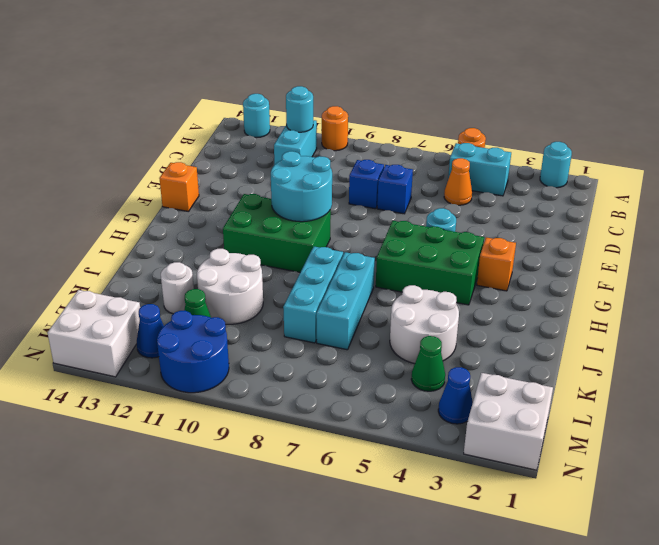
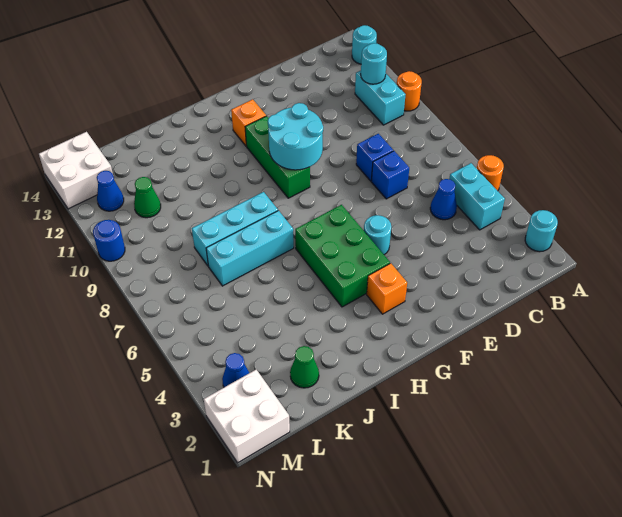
cyan brick B11:C11 level 1 -> cyan brick B10:B11 level 1
orange cone C5 level 1 -> blue cone C5 level 1
orange brick F14 level 1 -> orange brick G12 level 1
green brick G9:H11 level 1 -> green brick G9:G11 level 1
white round brick J4:K5 level 1 -> none
white round brick J10:K11 level 1 -> none
white round brick K12 level 1 -> none
green cone L4 level 1 -> green cone K2 level 1
blue round brick M10:N11 level 1 -> blue round brick N10 level 1

